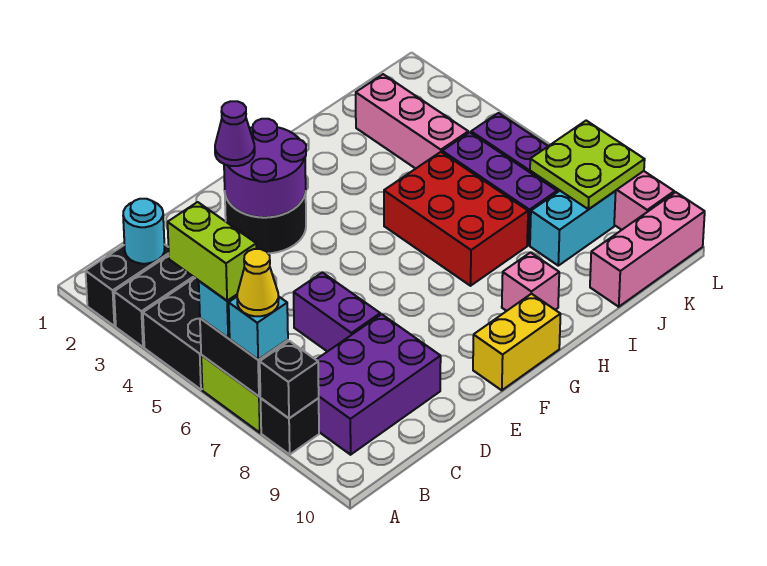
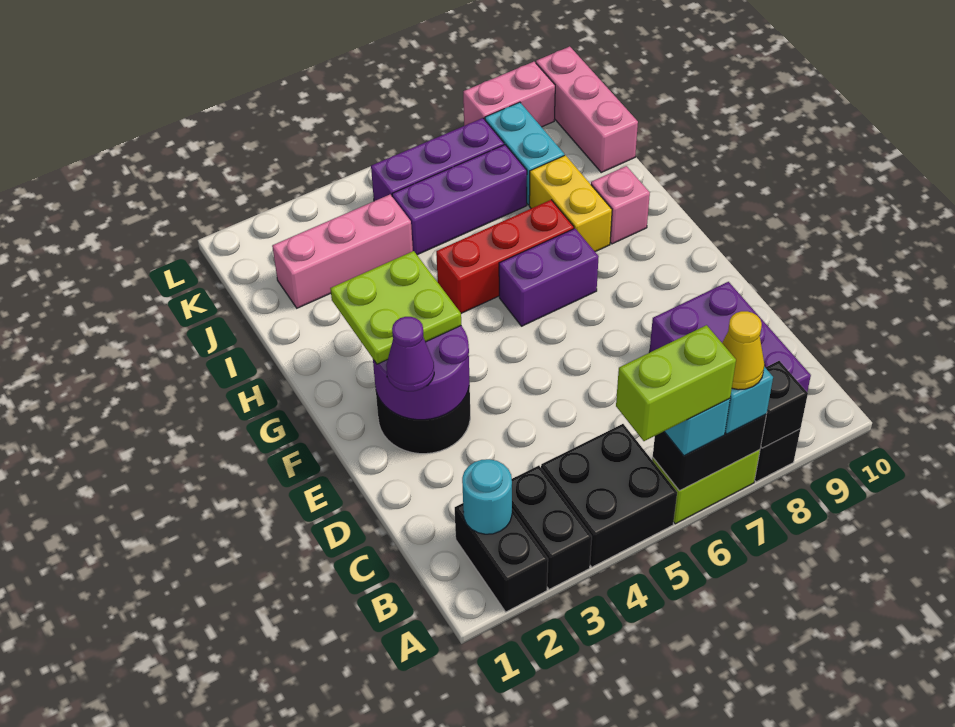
purple brick D6:D7 level 1 -> purple brick G6:G7 level 1
yellow brick F10:G10 level 1 -> yellow brick H8:I8 level 1
red brick H5:I7 level 1 -> red brick H5:H7 level 1
lime plate K7:L8 level 2 -> lime plate F2:G3 level 3

